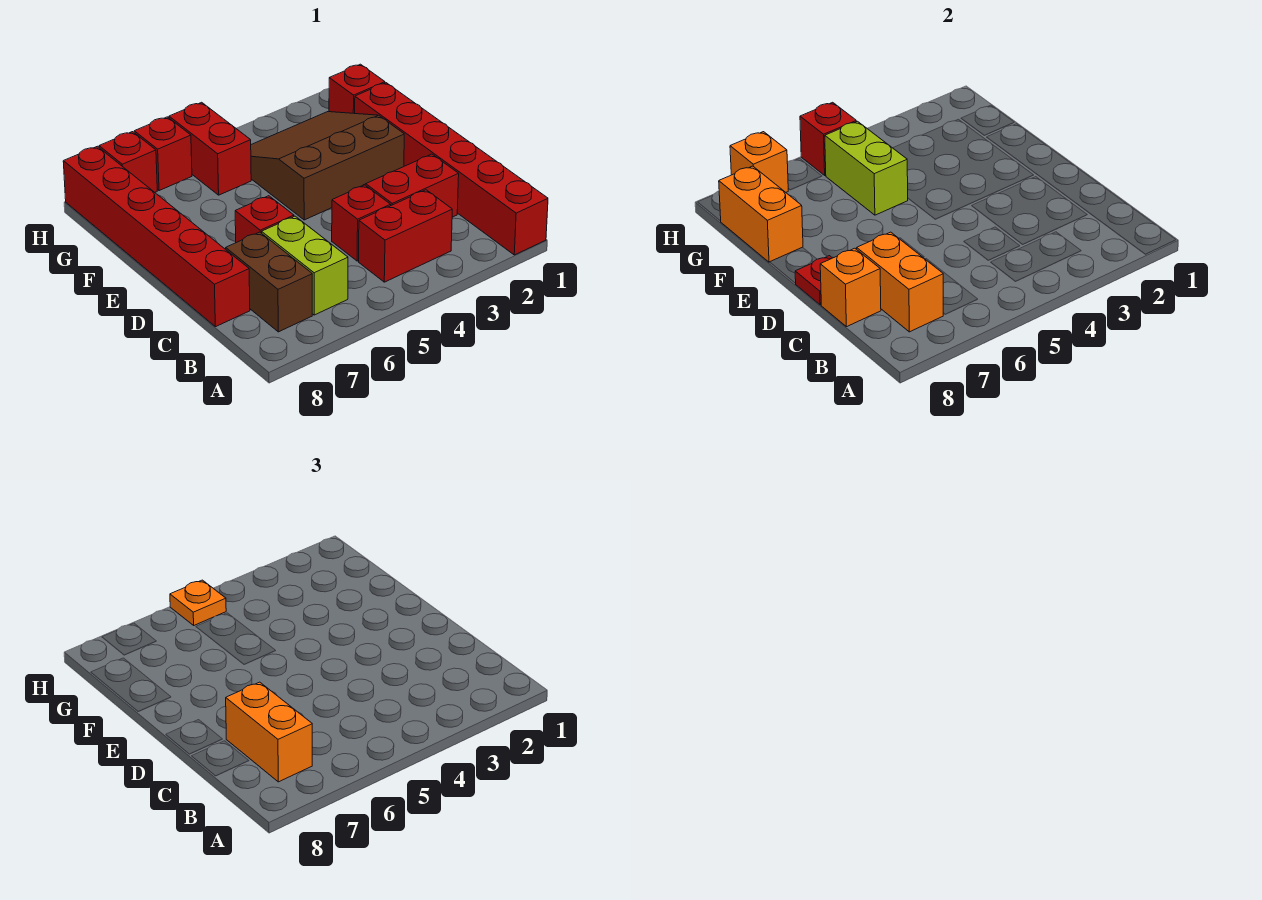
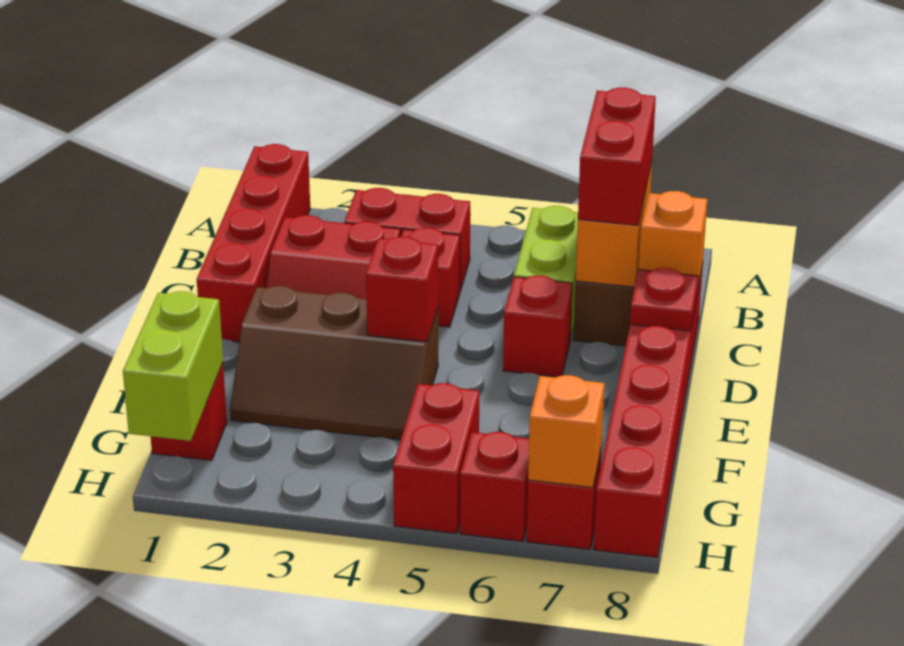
red brick A1:F1 level 1 -> red brick A1:D1 level 1
orange brick B7:C7 level 3 -> red brick B7:C7 level 3
brown slope E2:G4 level 1 top E -> brown slope E2:F4 level 1 top E
lime brick F5:G5 level 2 -> lime brick G1:H1 level 2
orange brick F8:G8 level 2 -> none
red brick H5 level 2 -> red brick E4 level 2
orange plate H5 level 3 -> none

